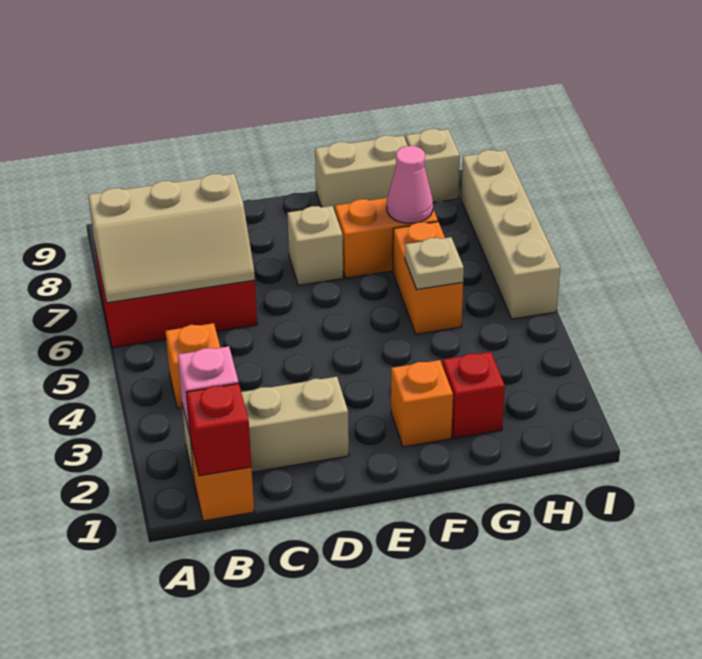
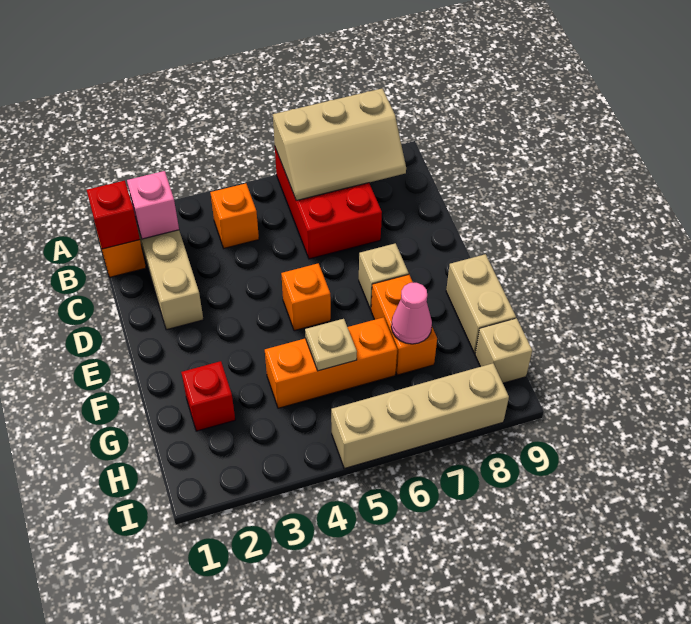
tan slope A6:C7 level 2 top 7 -> tan slope A6:B8 level 2 top A
orange brick F2 level 1 -> orange brick E5 level 1
orange brick G5:G6 level 1 -> orange brick G4:G6 level 1

